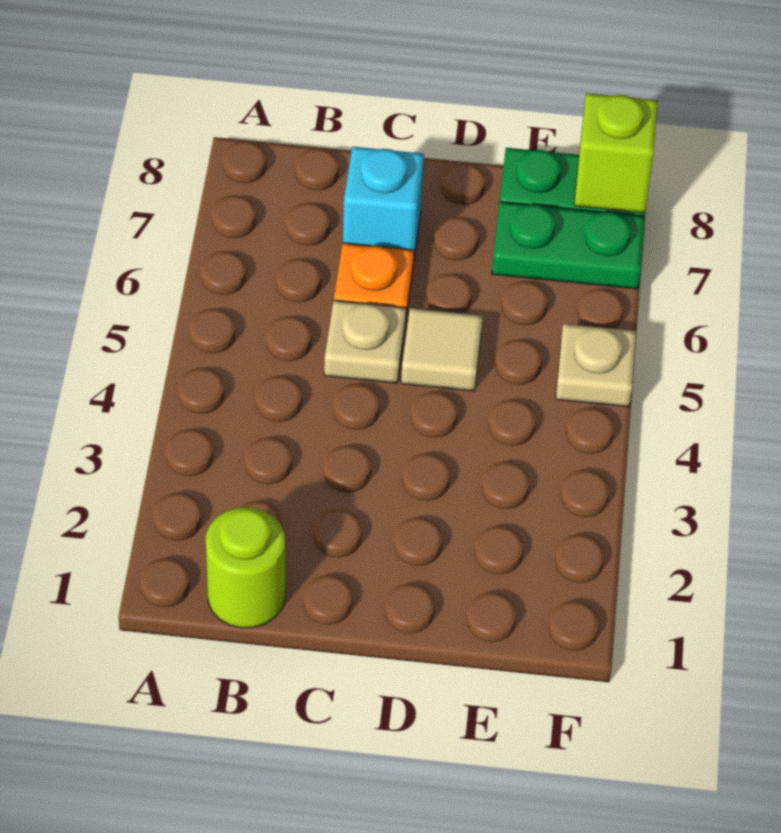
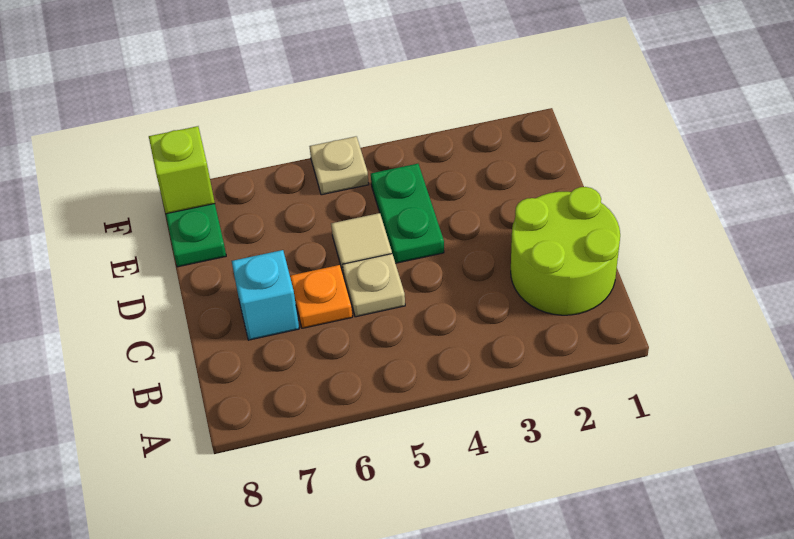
lime round brick B1 level 1 -> lime round brick B1:C2 level 1
green plate E7:F7 level 1 -> green plate D4:E4 level 1

